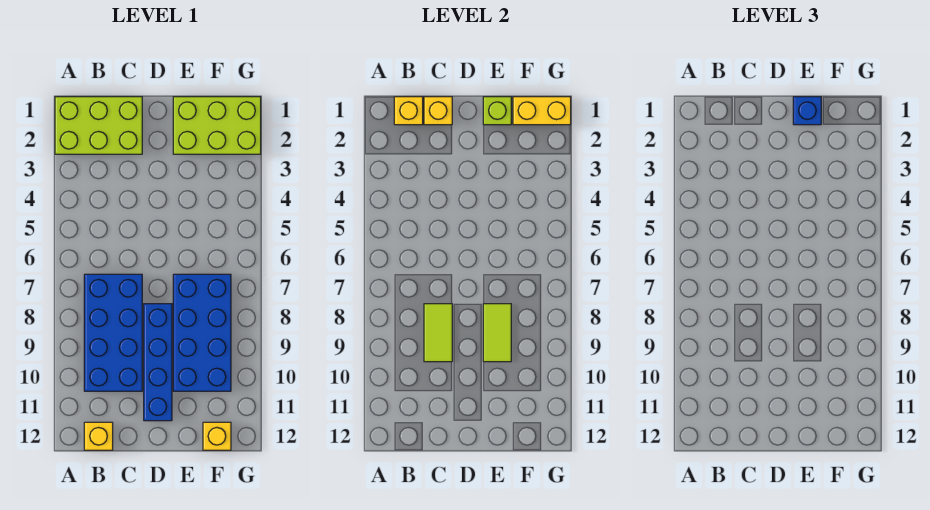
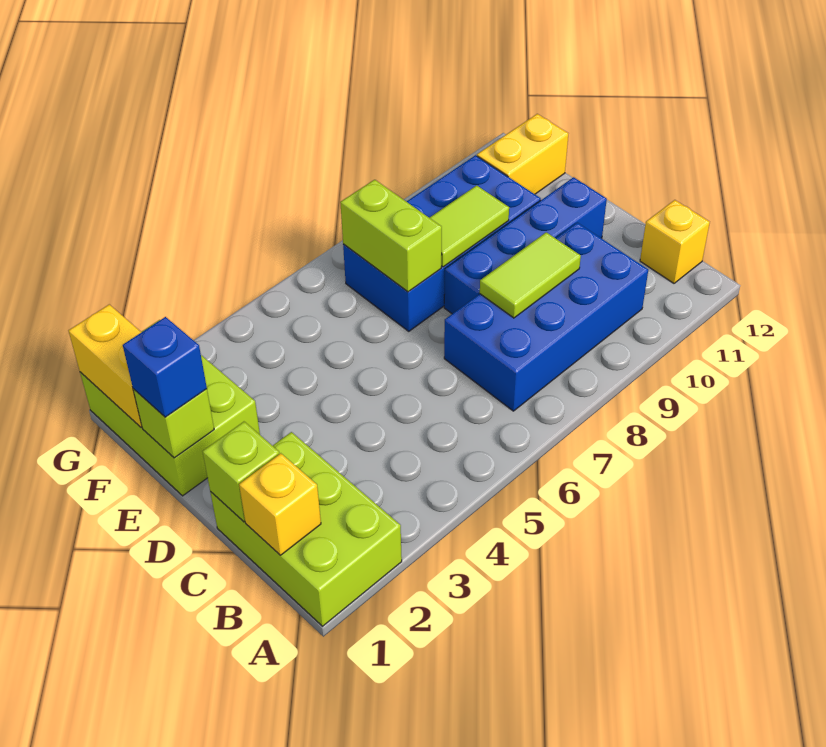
yellow brick C1 level 2 -> lime brick C1 level 2
none -> lime brick E7:F7 level 2
yellow brick F12 level 1 -> yellow brick F11:F12 level 1

